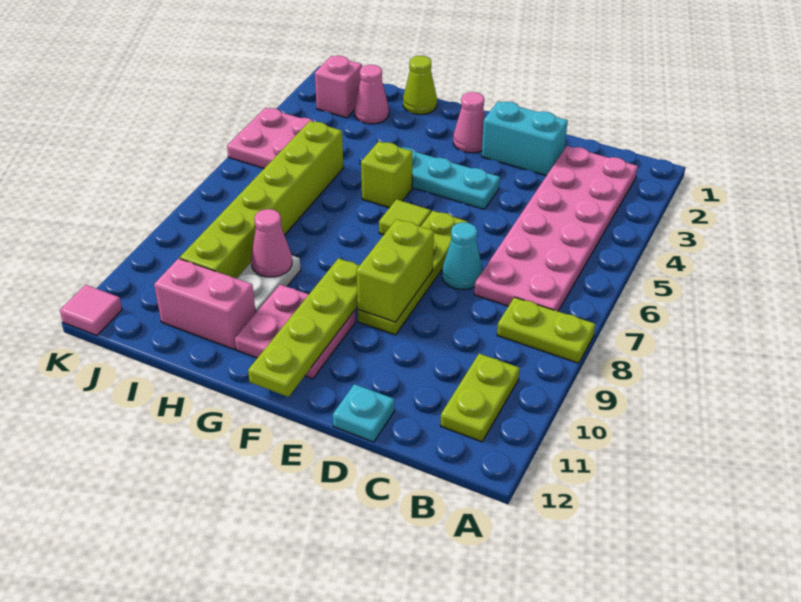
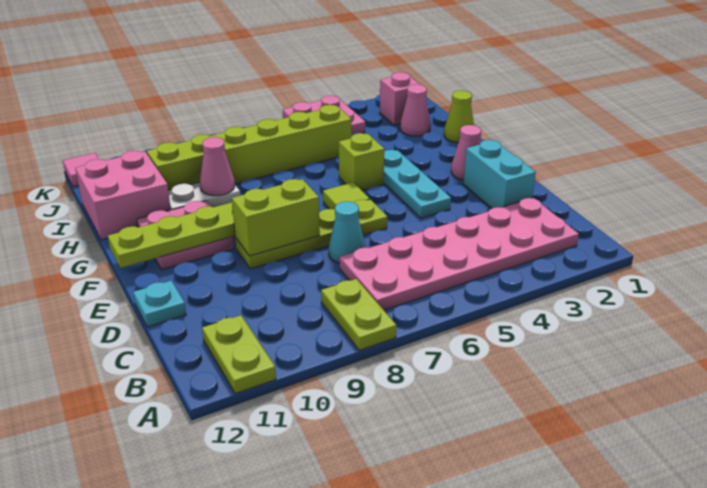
lime plate B10:B11 level 1 -> lime plate A11:B11 level 1
pink brick H11:I11 level 1 -> pink brick H11:I12 level 1

